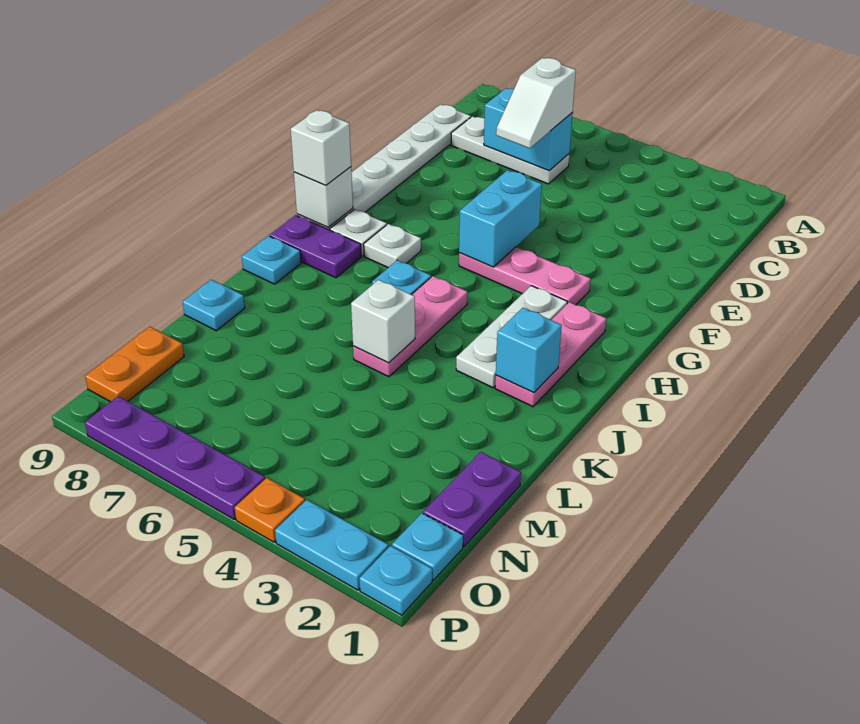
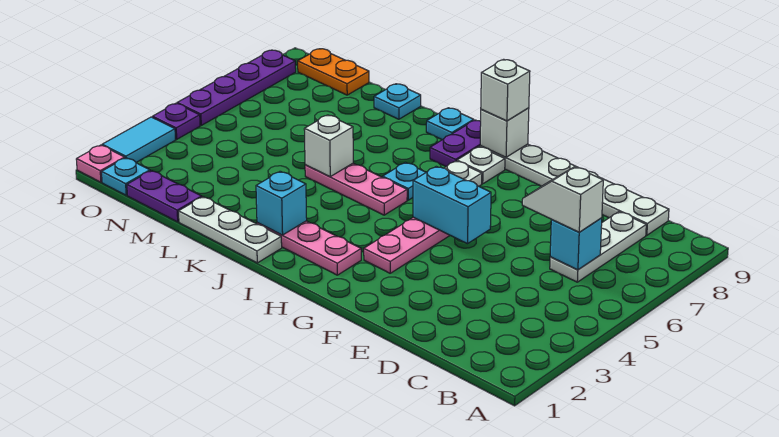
cyan brick C6:C7 level 2 -> cyan brick C6 level 2
white plate H3:J3 level 1 -> white plate J1:L1 level 1
cyan plate P1 level 1 -> pink plate P1 level 1
cyan plate P2:P3 level 1 -> cyan tile P2:P3 level 1
orange plate P4 level 1 -> purple plate P4 level 1

